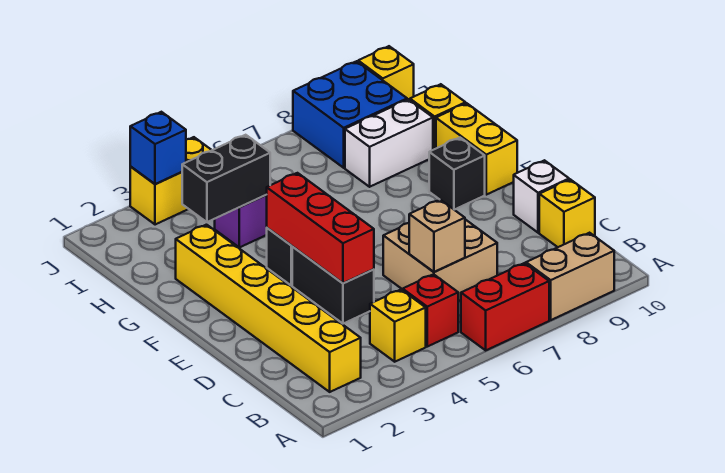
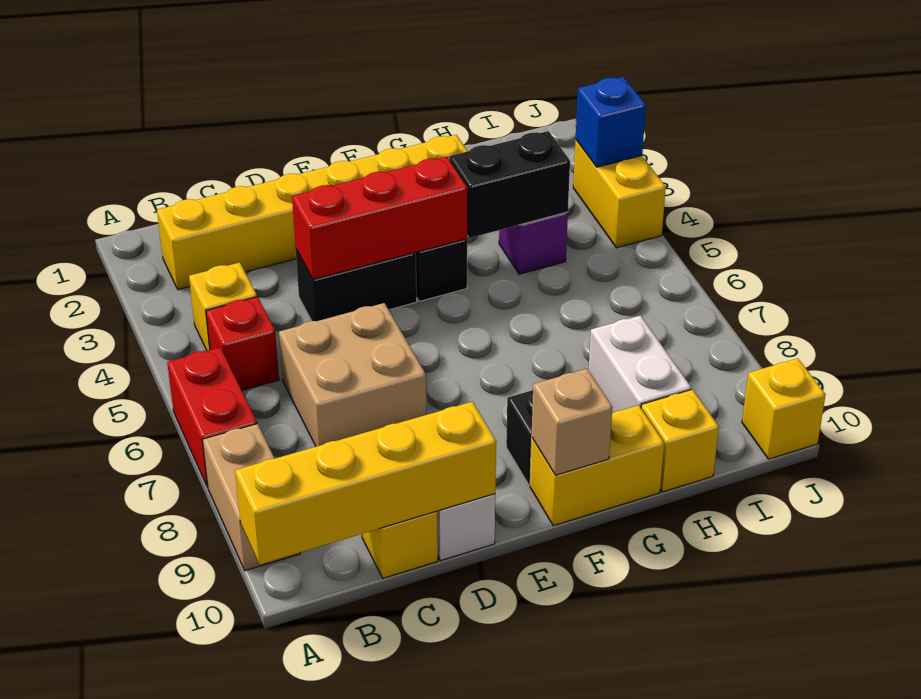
none -> yellow brick A10:D10 level 2
tan brick C6 level 2 -> tan brick F10 level 2
black brick H3:H4 level 2 -> black brick G4:H4 level 2
blue brick I8:J9 level 1 -> none

